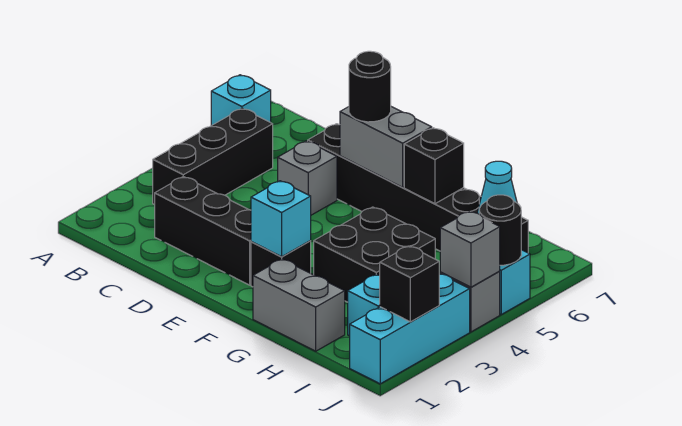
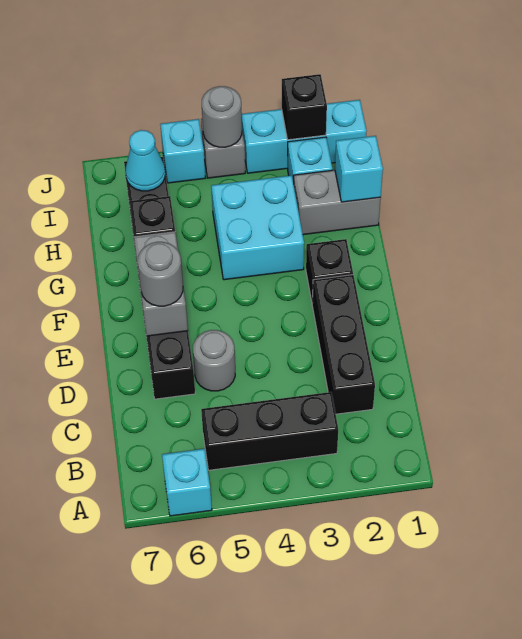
grey brick D5 level 1 -> grey round brick D5 level 1
black round brick E6 level 3 -> grey round brick E6 level 3
cyan brick F2 level 2 -> cyan brick H1 level 2
grey brick G1:H1 level 1 -> grey brick H1:H2 level 1
black brick G3:H4 level 1 -> cyan brick G3:H4 level 1
grey brick J4 level 2 -> grey round brick J4 level 2
black round brick J5 level 2 -> none

